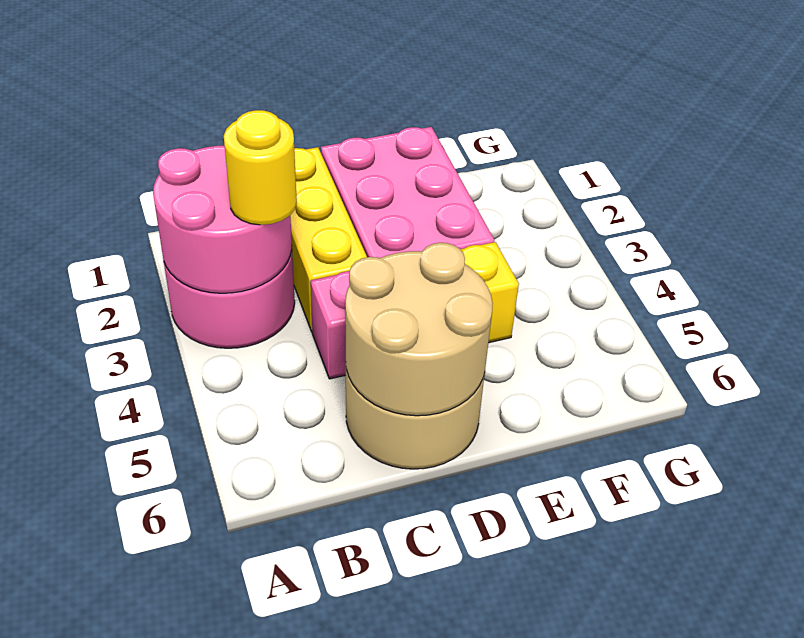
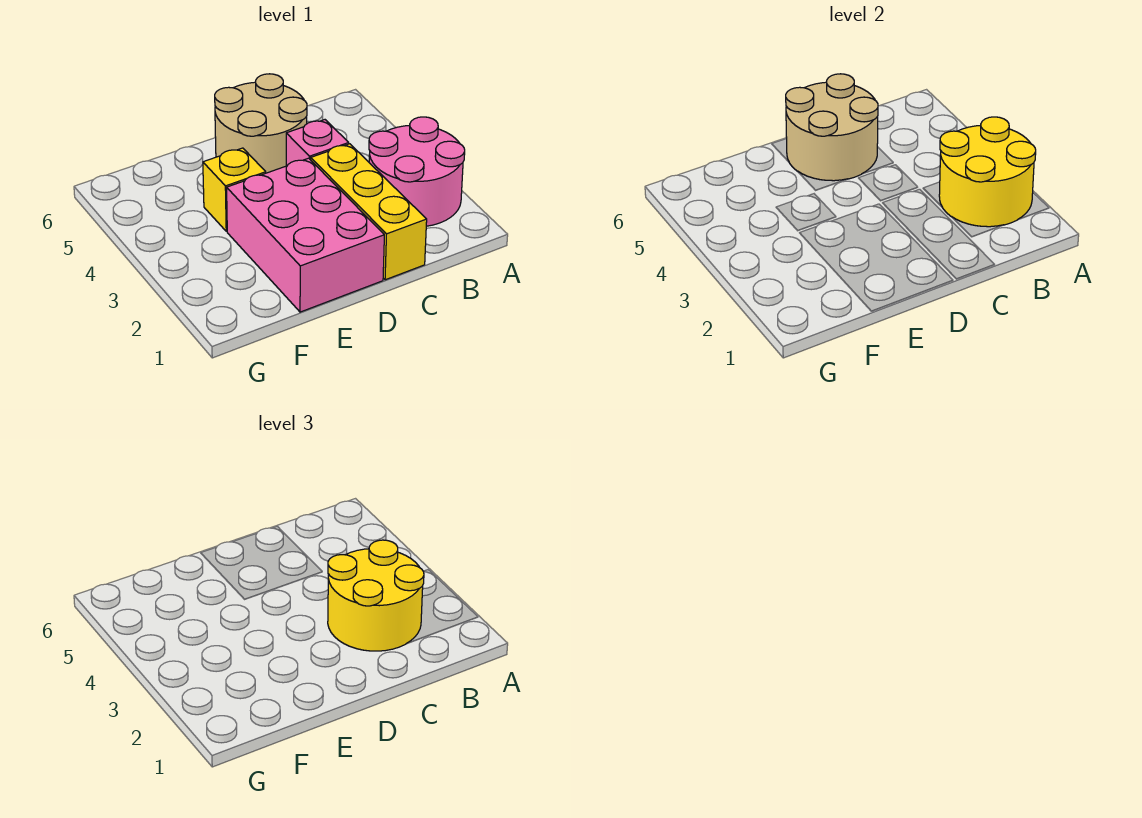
pink round brick A2:B3 level 2 -> yellow round brick A2:B3 level 2
yellow round brick B3 level 3 -> yellow round brick B2:C3 level 3

